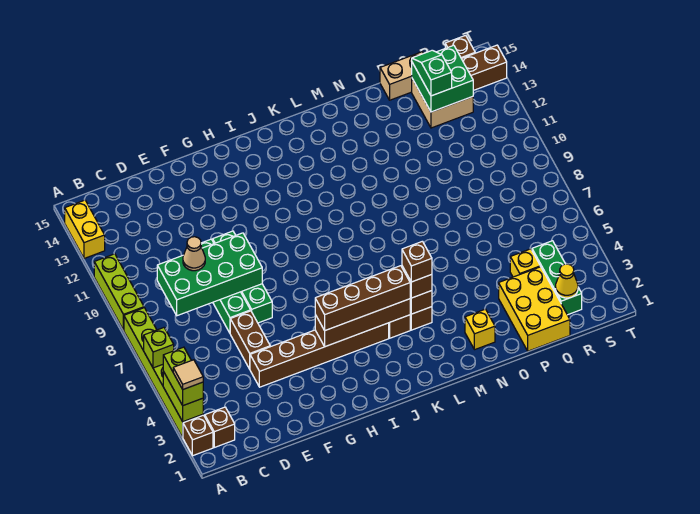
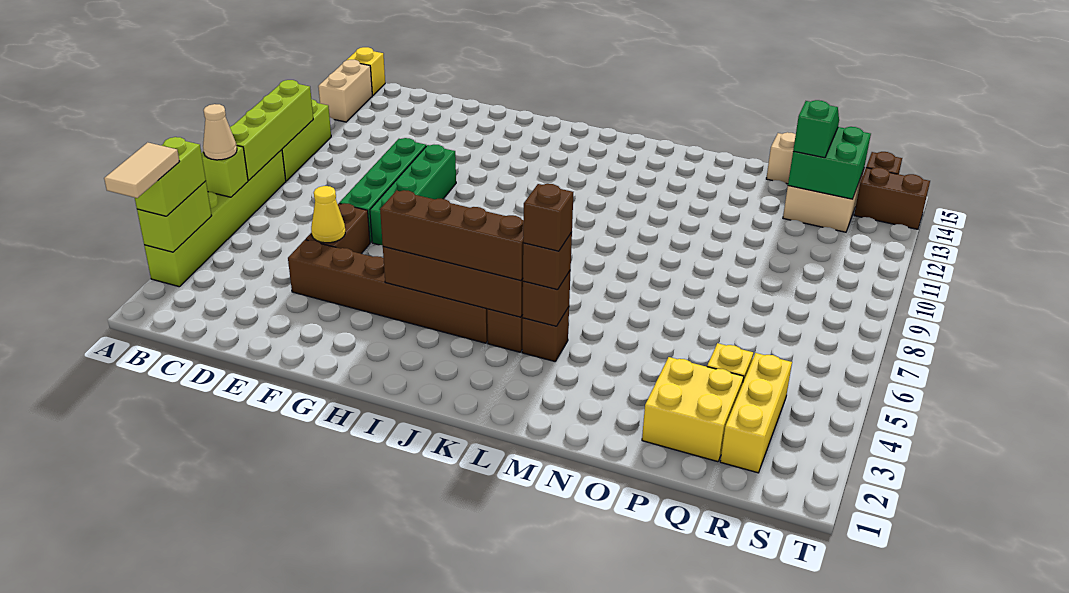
brown brick A2 level 1 -> none
tan tile A3 level 4 -> tan tile A2:A3 level 4
none -> lime brick A7:A10 level 2
yellow brick A13:A14 level 1 -> tan brick A13:A14 level 1
brown brick B2 level 1 -> none
green brick C8:F9 level 2 -> none
tan cone D9 level 3 -> tan cone A6 level 3
yellow brick N2 level 1 -> yellow brick A15 level 1
yellow brick P1:Q3 level 1 -> yellow brick P2:Q3 level 1
green brick R2:R4 level 1 -> yellow brick R2:R4 level 1
yellow cone R2 level 2 -> yellow cone E5 level 2

